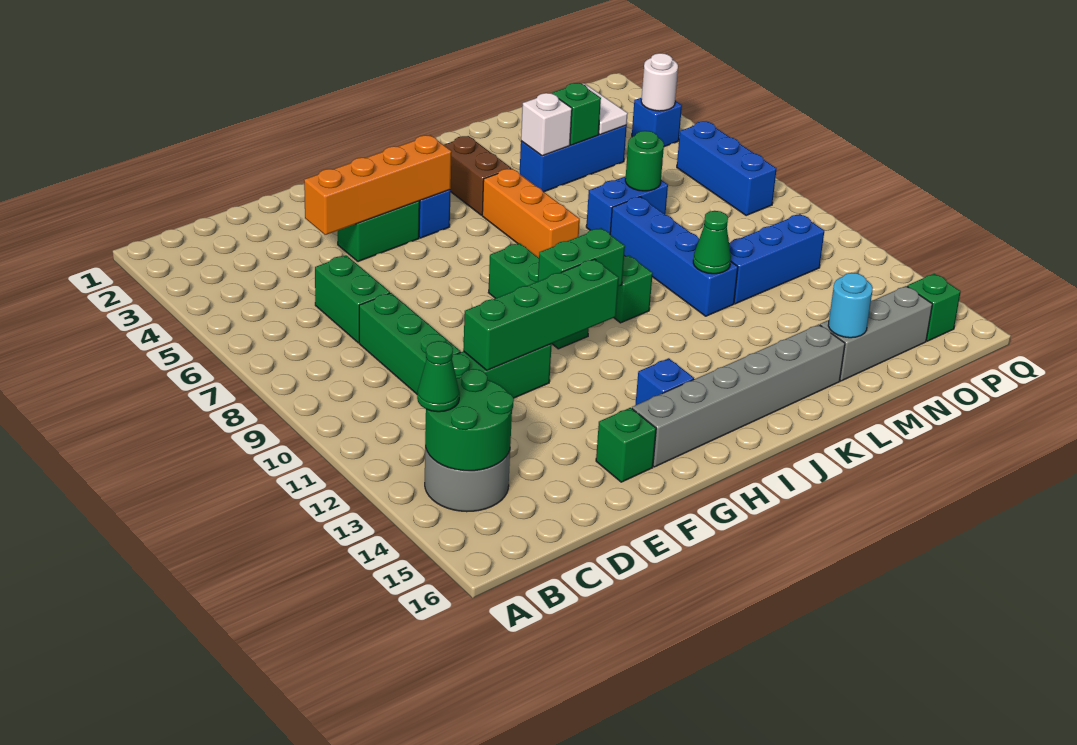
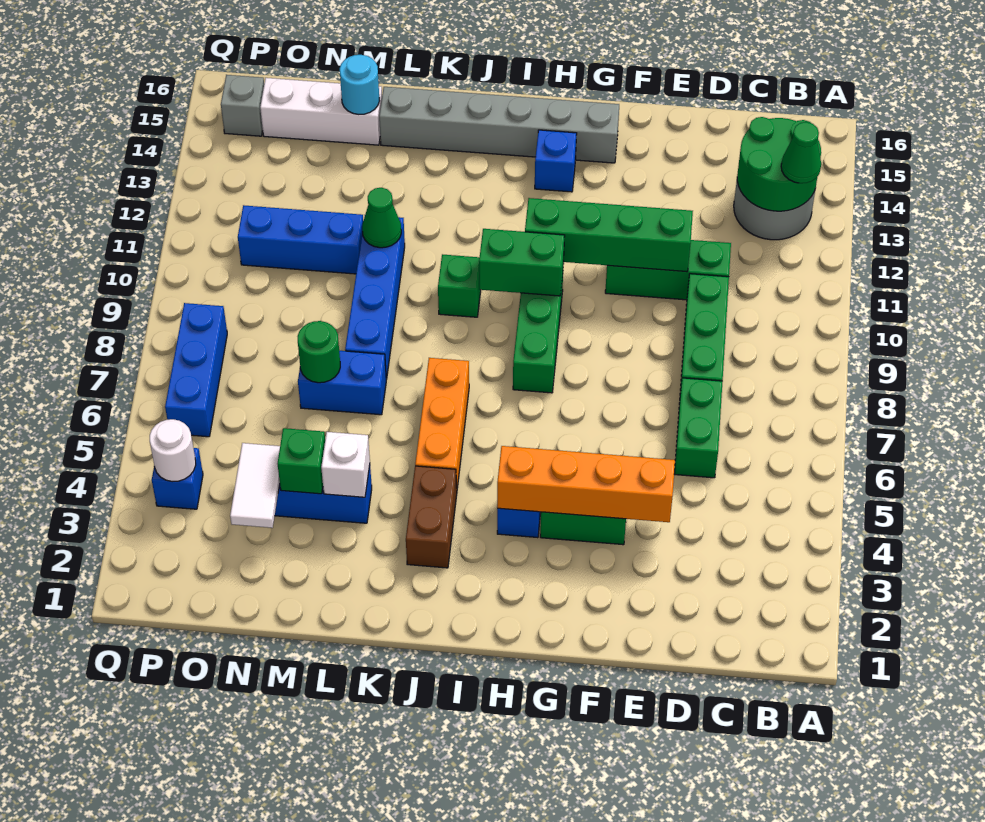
green brick F15 level 1 -> none
grey brick M15:O15 level 1 -> white brick M15:O15 level 1
green brick P15 level 1 -> grey brick P15 level 1

